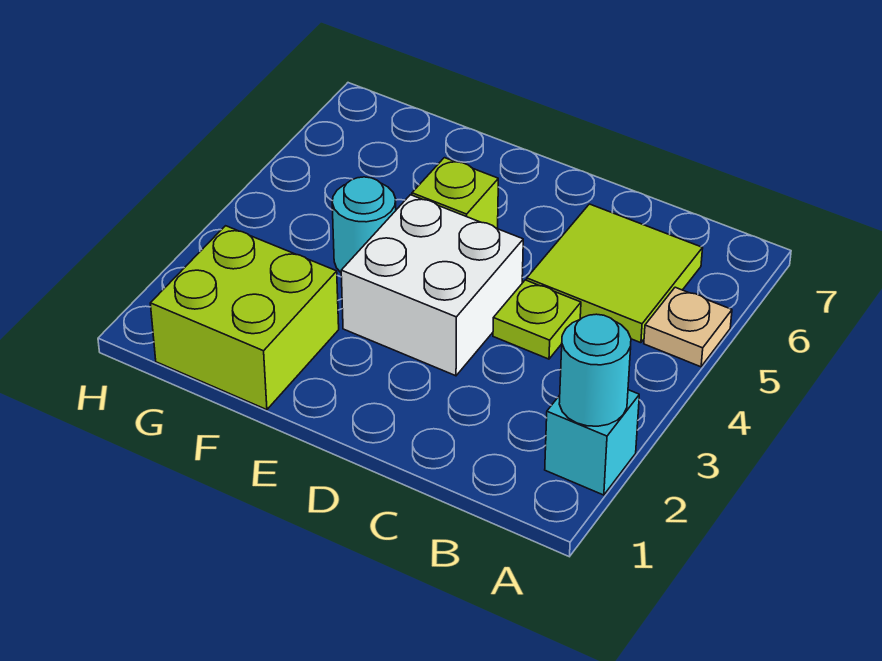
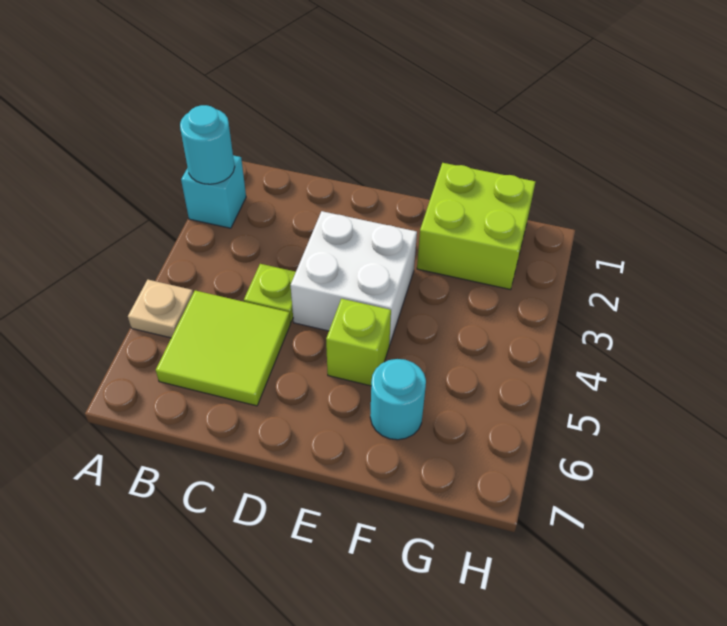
cyan round brick F4 level 1 -> cyan round brick F6 level 1

